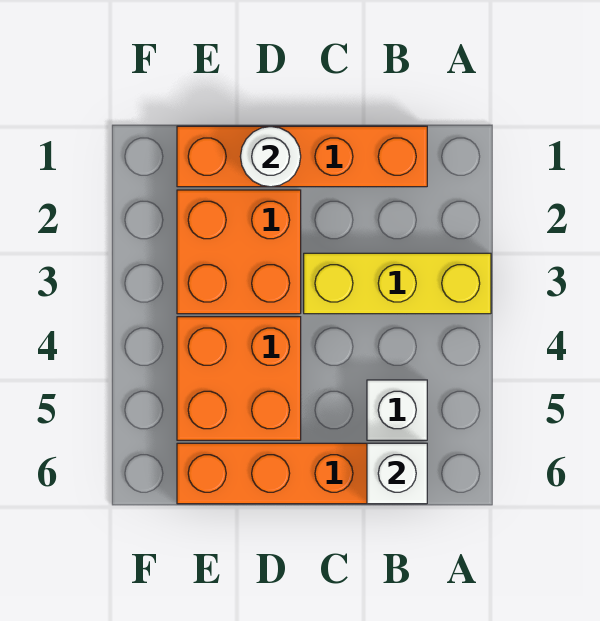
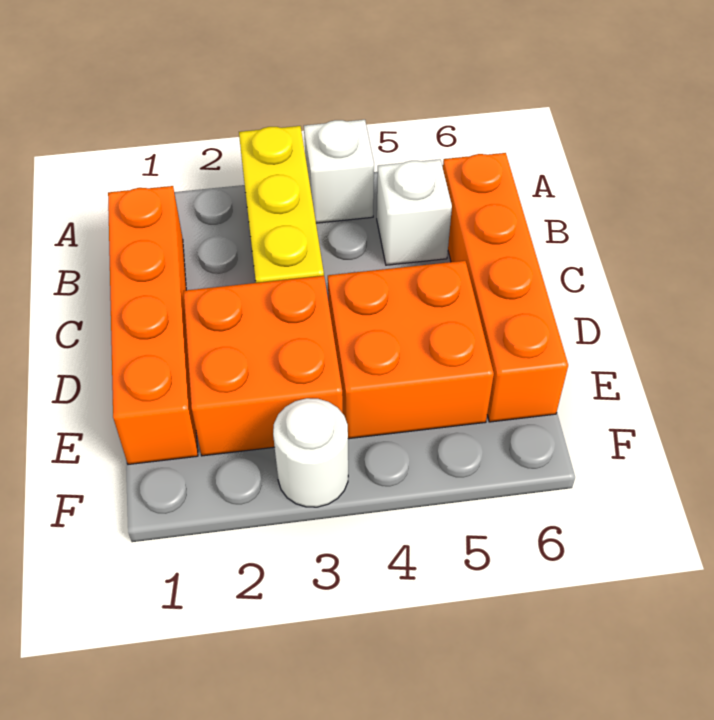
white brick B6 level 2 -> white brick A4 level 1
white round brick D1 level 2 -> white round brick F3 level 1

